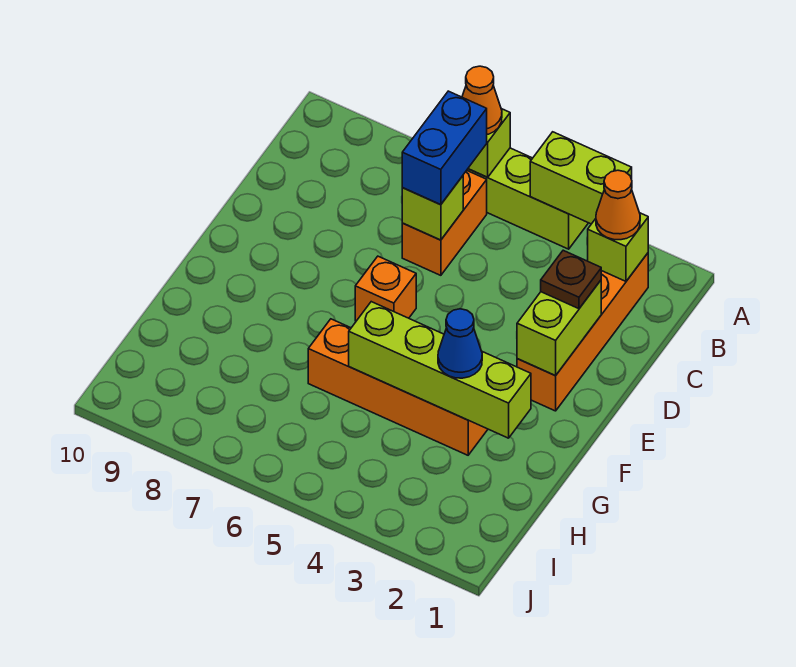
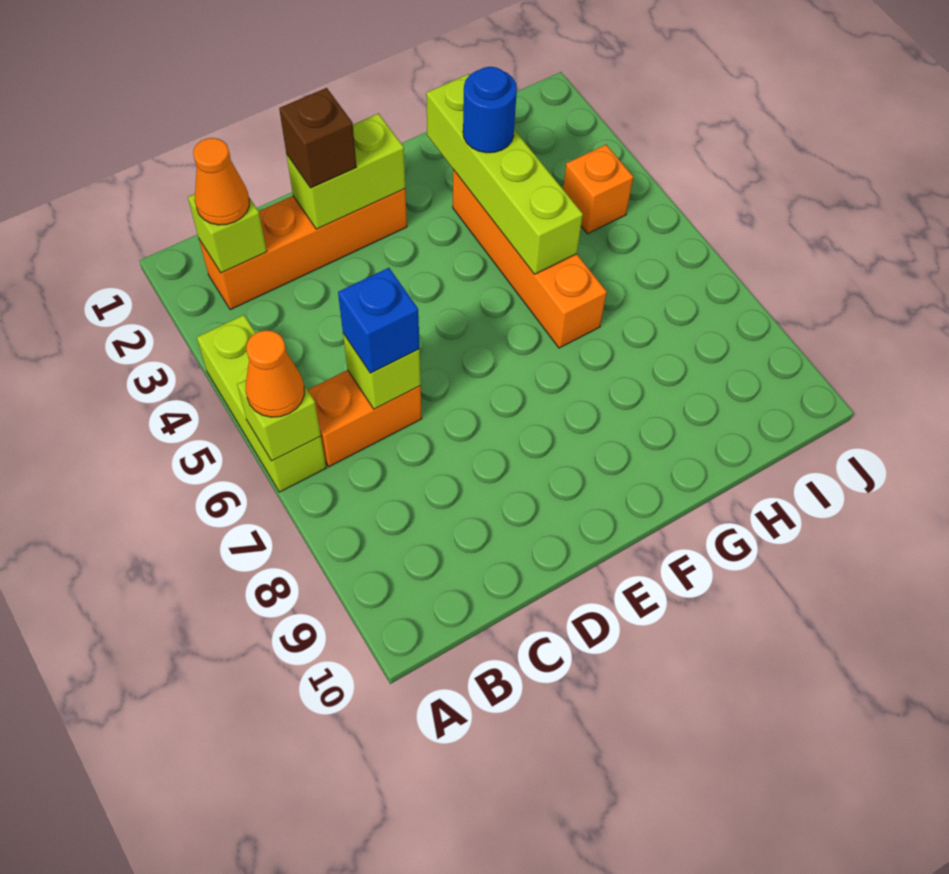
lime brick A3:A4 level 2 -> none
blue brick B6:C6 level 3 -> blue brick C6 level 3
brown plate D2 level 3 -> brown brick D2 level 3
orange brick E6 level 1 -> orange brick I4 level 1
blue cone G3 level 3 -> blue round brick G3 level 3

